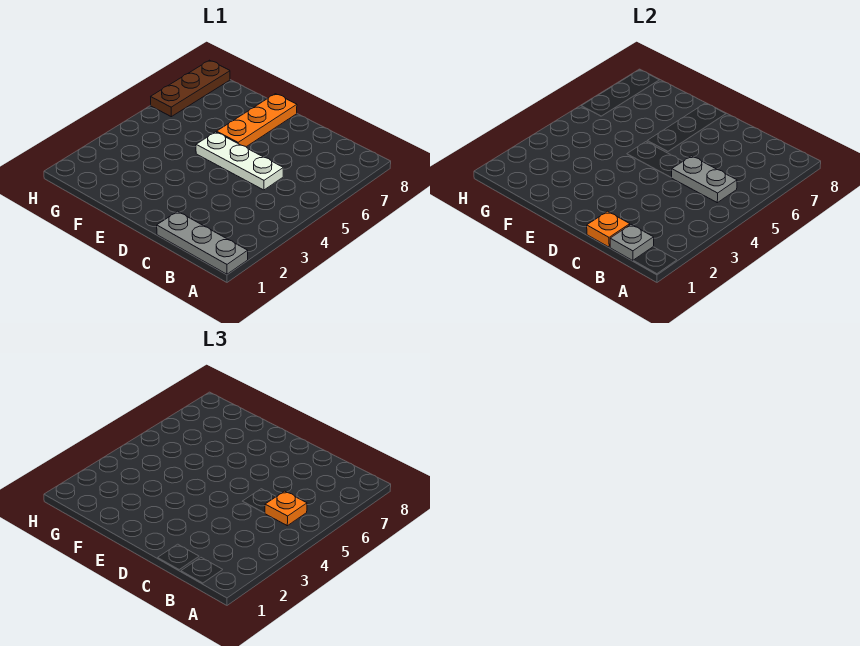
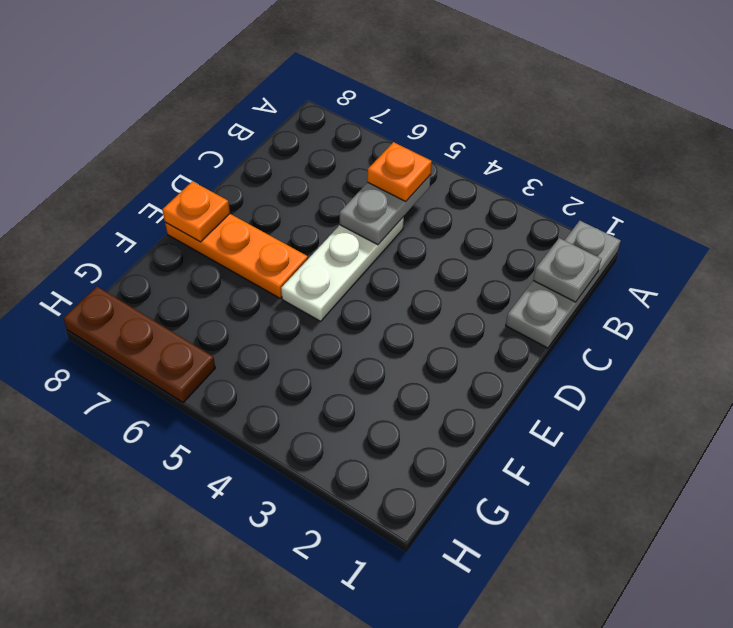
orange plate C1 level 2 -> orange plate E8 level 2

